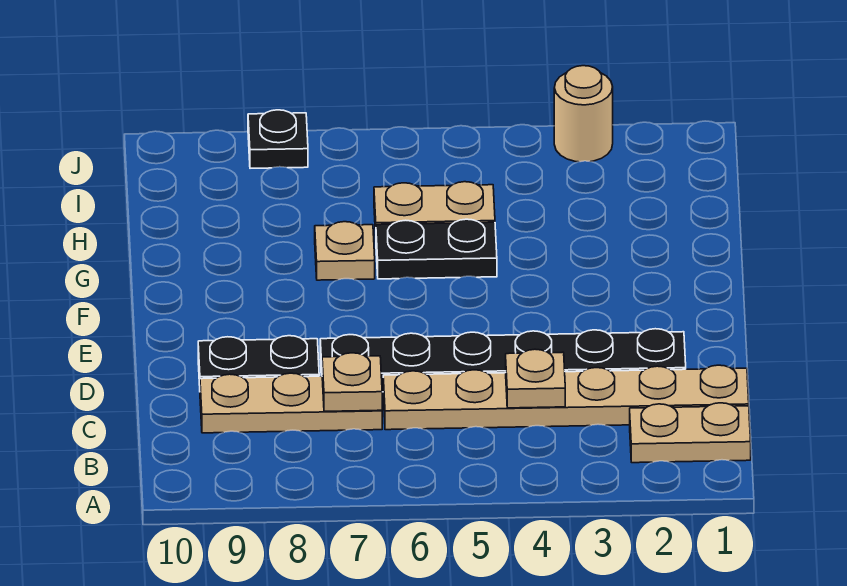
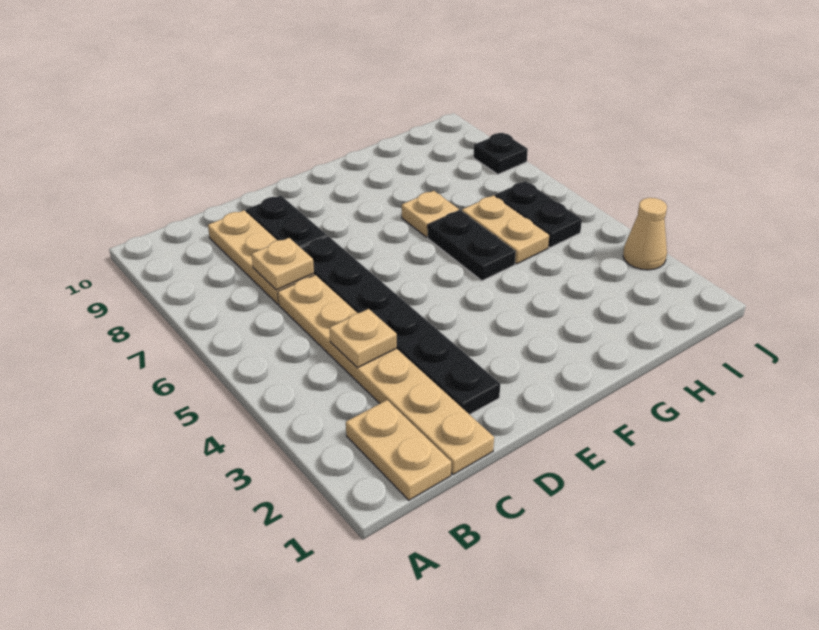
none -> black plate I5:I6 level 1
tan round brick J3 level 1 -> tan cone J3 level 1

